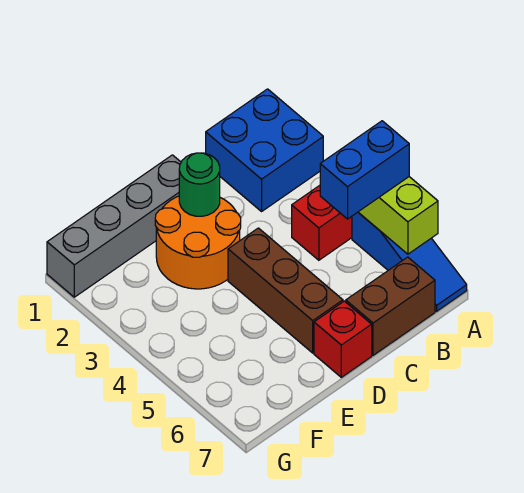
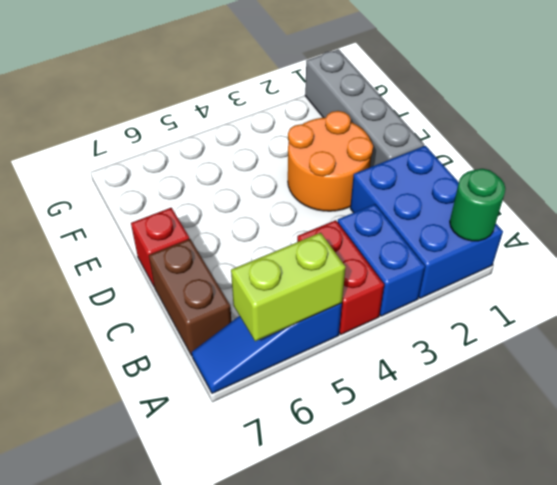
blue brick A1:B2 level 1 -> blue brick A1:C2 level 1
blue brick A5:B5 level 3 -> blue brick A3:B3 level 1
green round brick D2 level 2 -> green round brick A1 level 2
brown brick D4:D6 level 1 -> none

